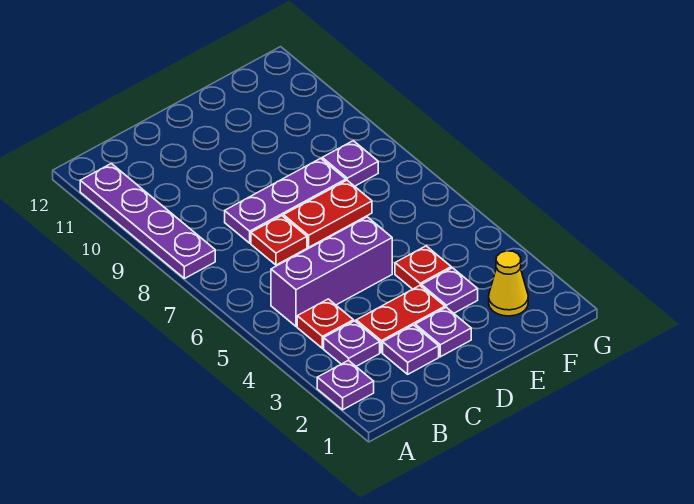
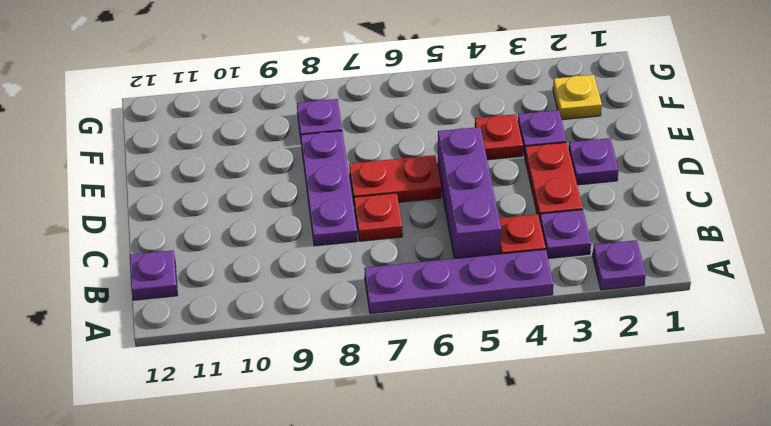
purple plate A8:A11 level 1 -> purple plate A4:A7 level 1
purple plate C2 level 1 -> purple plate B12 level 1
red plate D7:E7 level 1 -> red plate D6:D7 level 1
yellow cone F2 level 1 -> yellow plate F2 level 1

